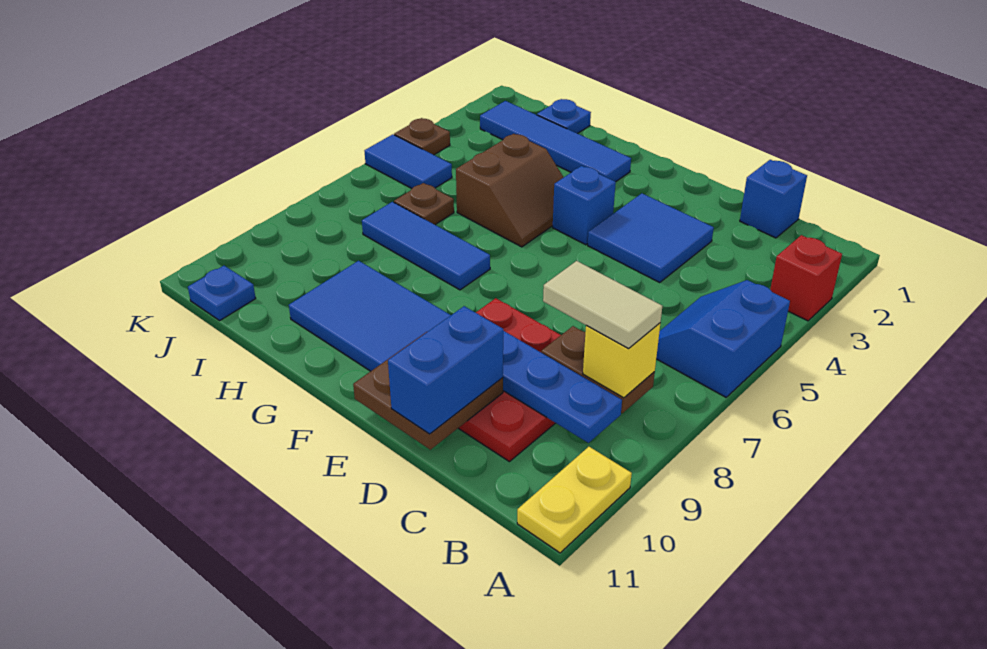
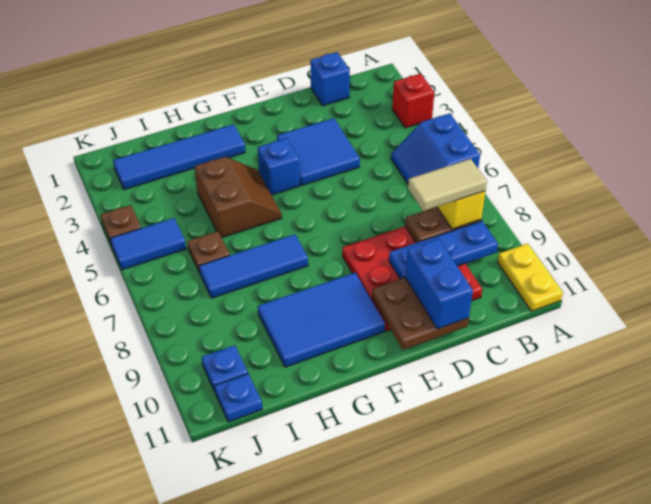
blue plate I1 level 1 -> blue plate J10 level 1

